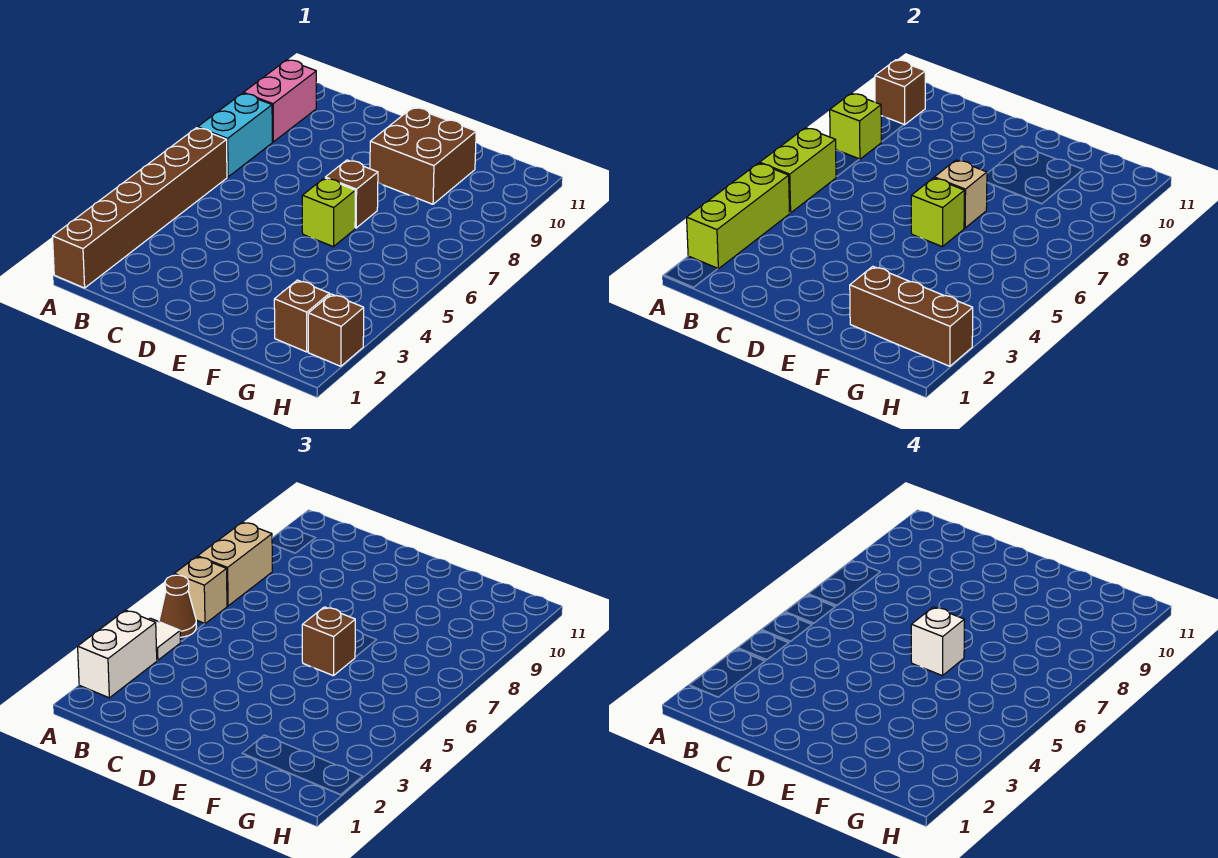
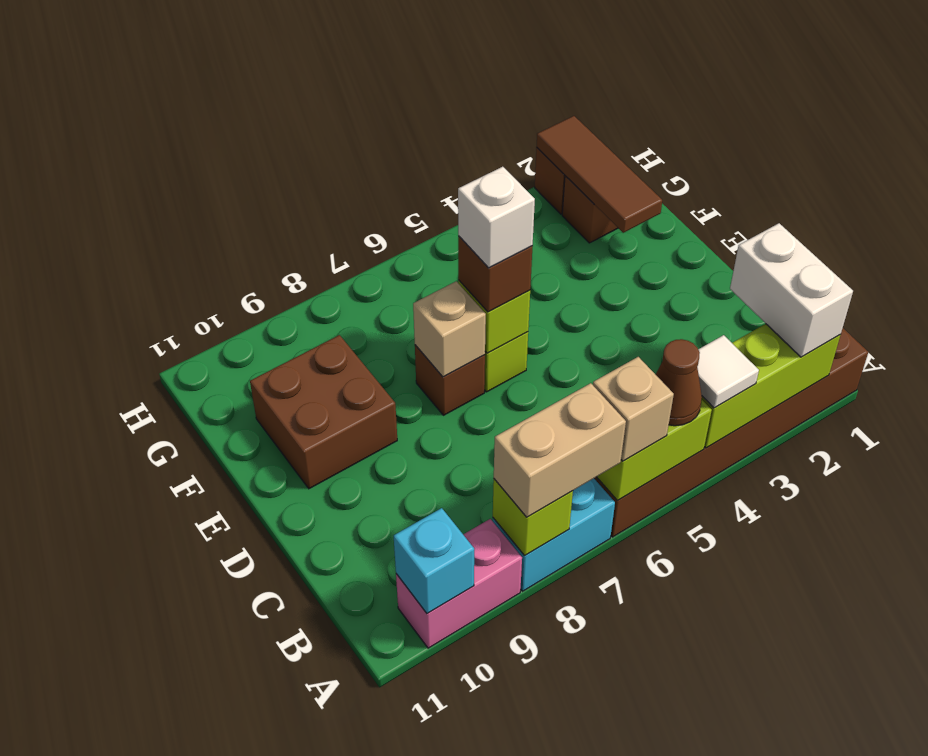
white brick A2:A3 level 3 -> white brick A2:B2 level 3
brown brick A10 level 2 -> cyan brick A10 level 2
brown brick F2:H2 level 2 -> brown tile F2:H2 level 2

